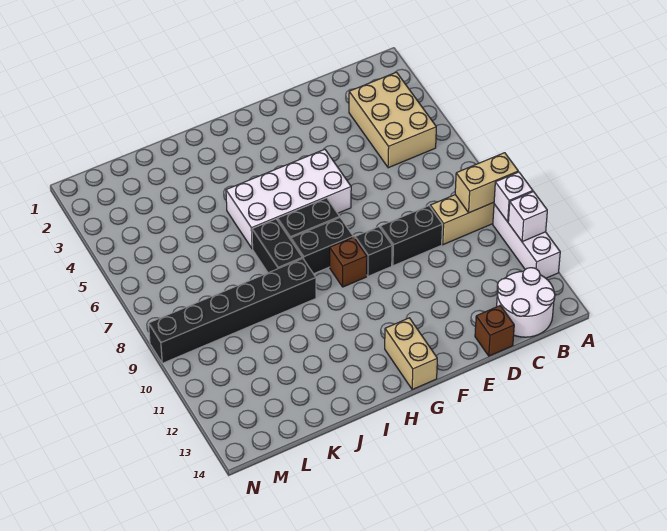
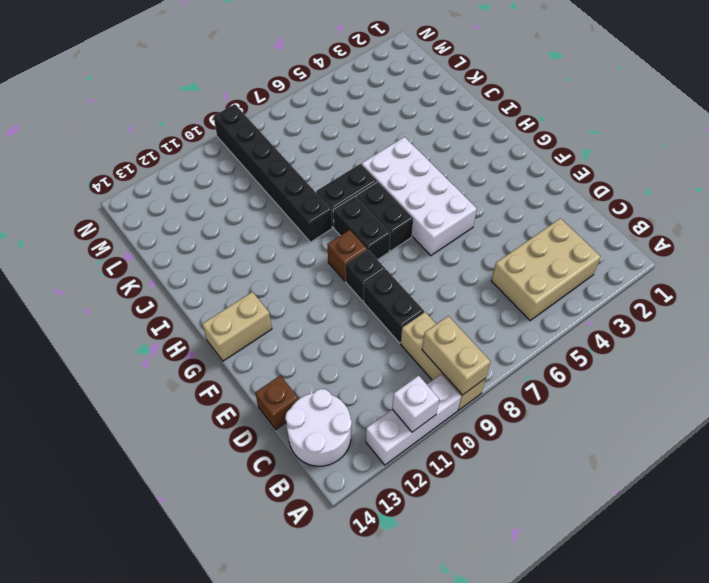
white brick A10 level 2 -> none

